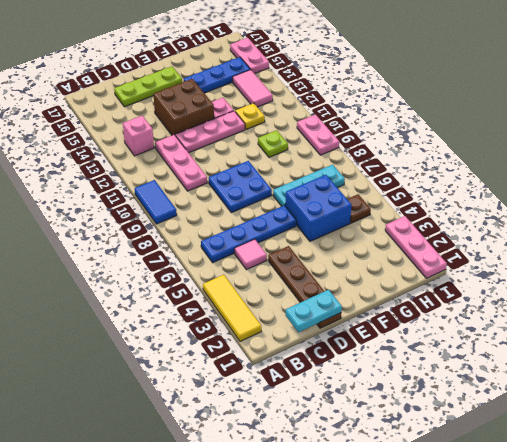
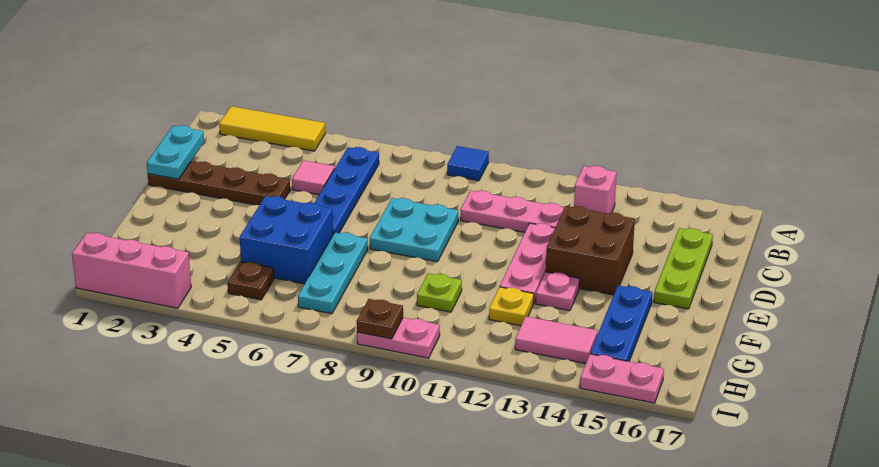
blue tile A9:A10 level 1 -> blue tile A9 level 1
blue plate D8:E9 level 1 -> cyan plate D8:E9 level 1
pink plate I1:I3 level 1 -> pink brick I1:I3 level 1
none -> brown plate I9 level 2

